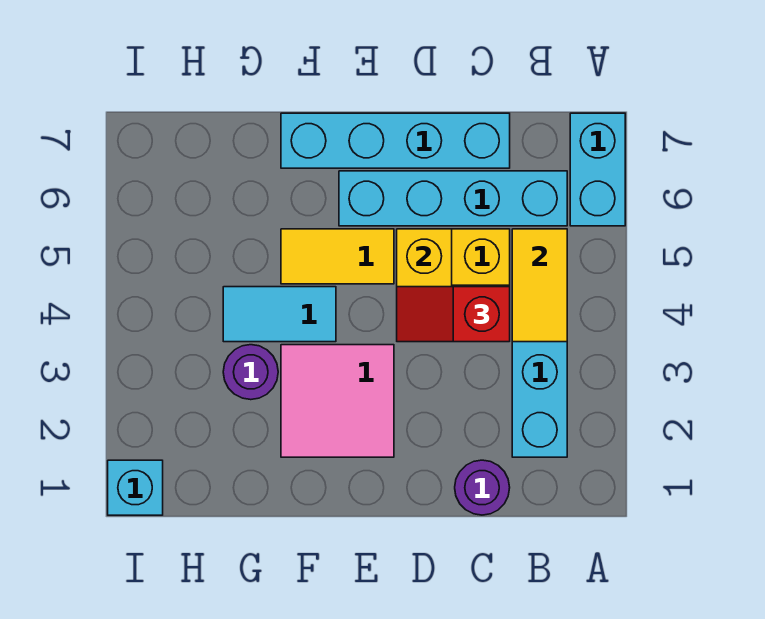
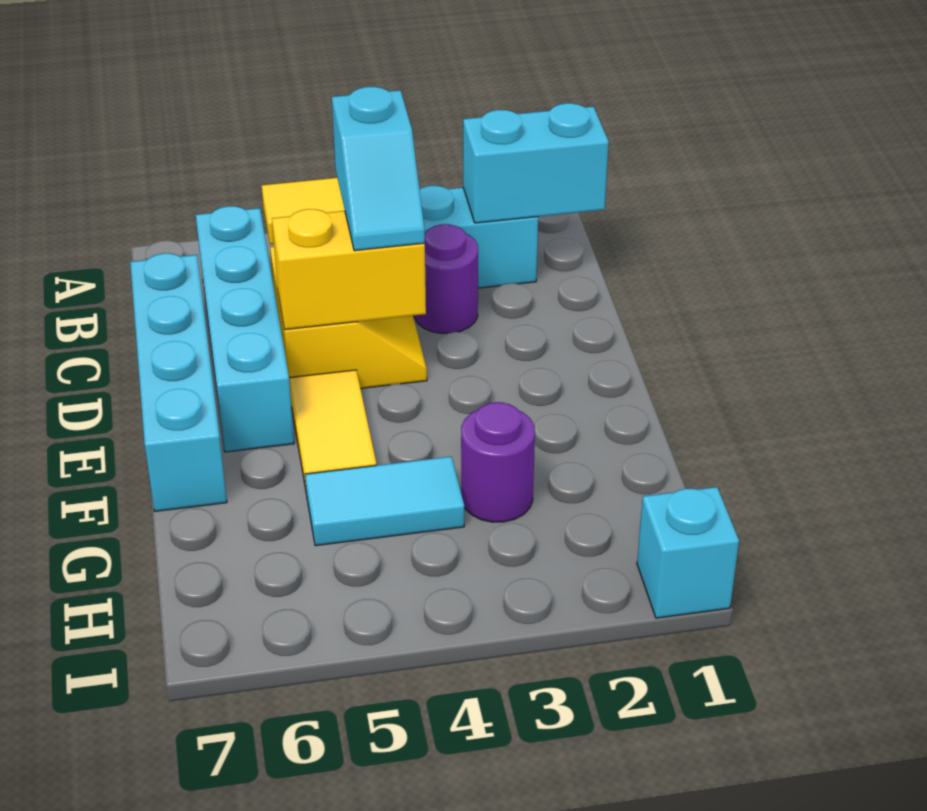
cyan brick A6:A7 level 1 -> cyan brick B1:B2 level 2
purple round brick C1 level 1 -> purple round brick C3 level 1
red slope C4:D4 level 3 top C -> cyan slope C4:D4 level 3 top C
pink tile E2:F3 level 1 -> none
cyan tile F4:G4 level 1 -> cyan tile G4:G5 level 1

